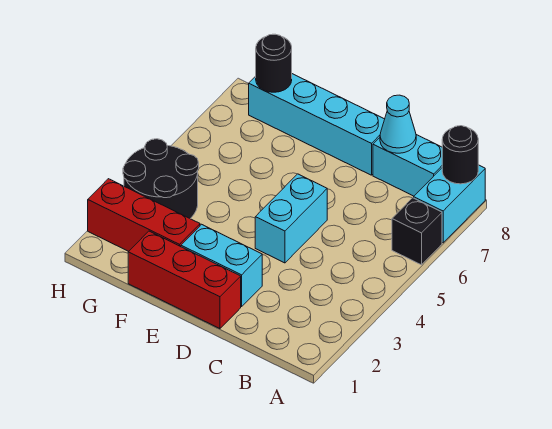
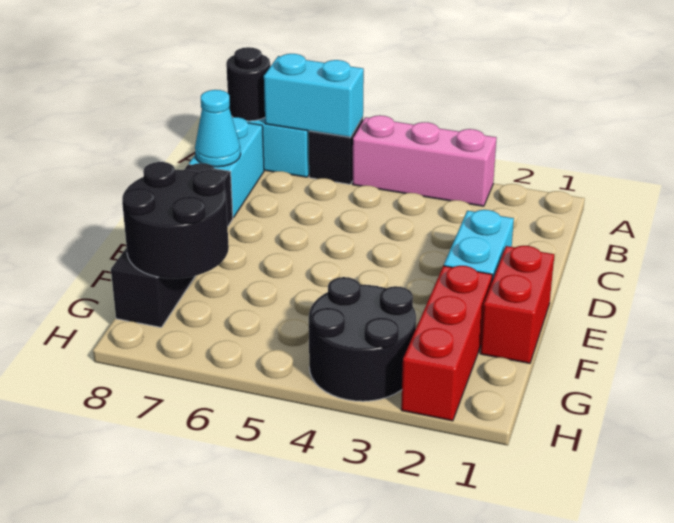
none -> pink brick A3:A5 level 1
red brick D1:F1 level 1 -> red brick E1:F1 level 1
cyan brick D4:D5 level 1 -> cyan brick A6:A7 level 2
cyan brick D8:G8 level 1 -> black brick D8:G8 level 1
black round brick G8 level 2 -> black round brick F7:G8 level 2

